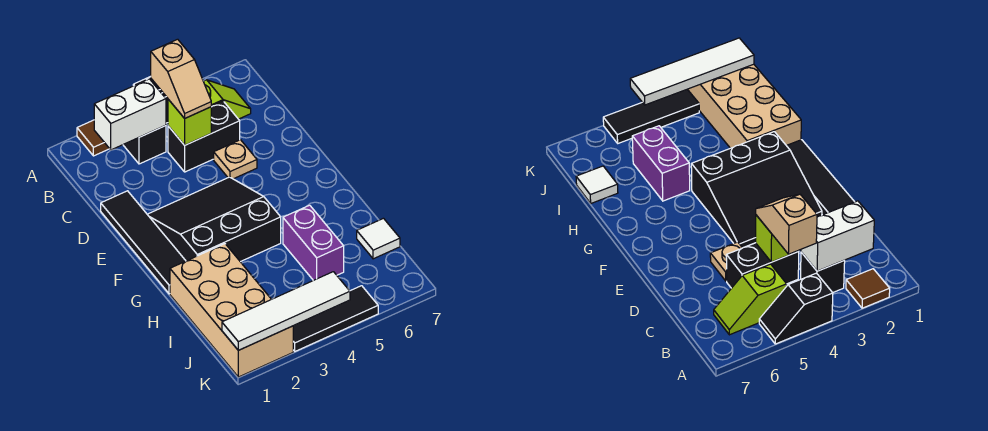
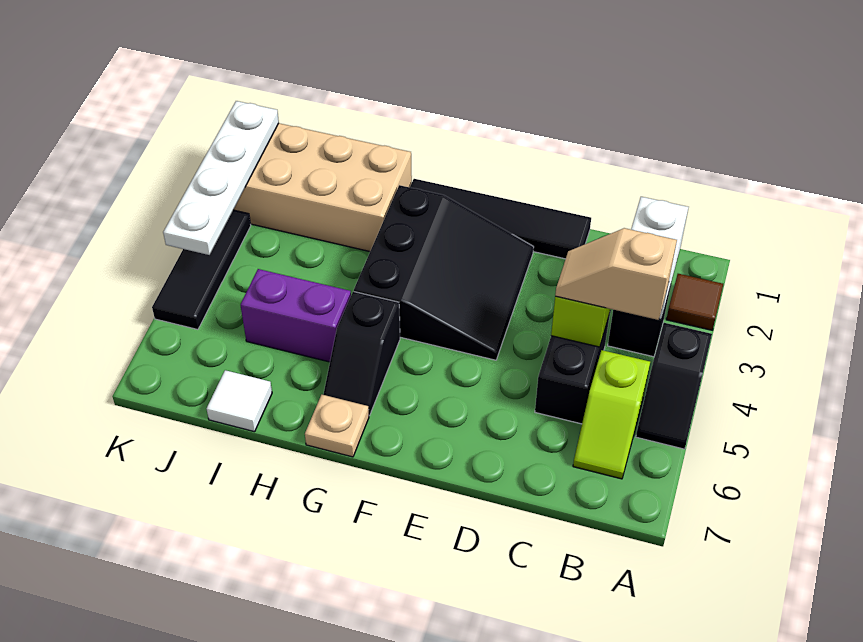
tan plate D5 level 1 -> tan plate G7 level 1
none -> black slope G5:G6 level 1 top 5
white tile K1:K4 level 2 -> white plate K1:K4 level 2

